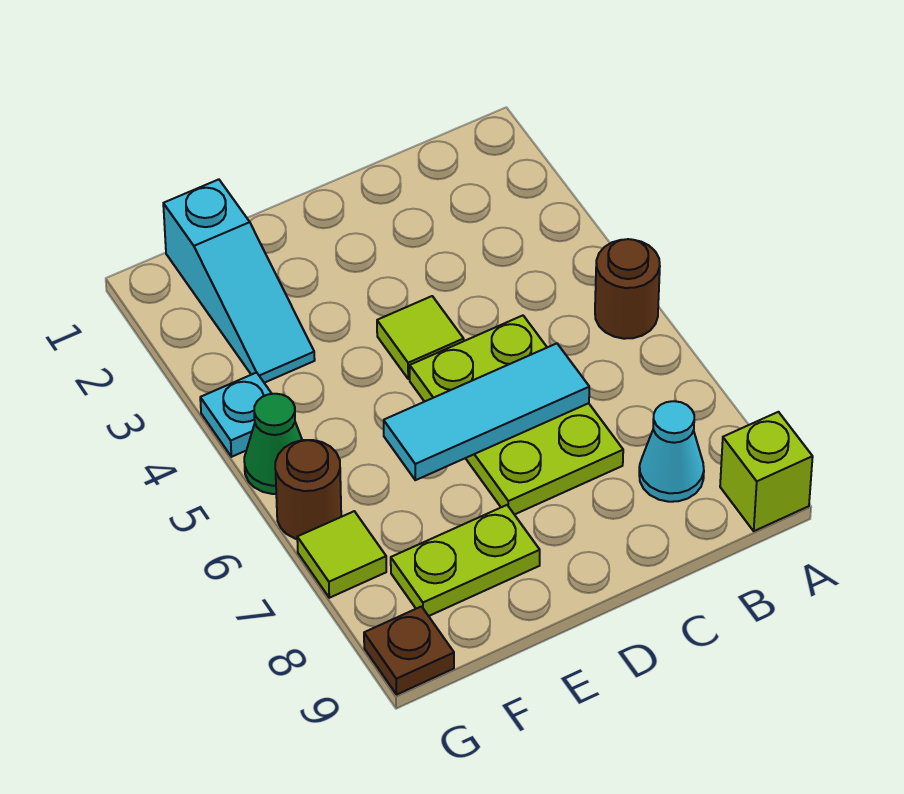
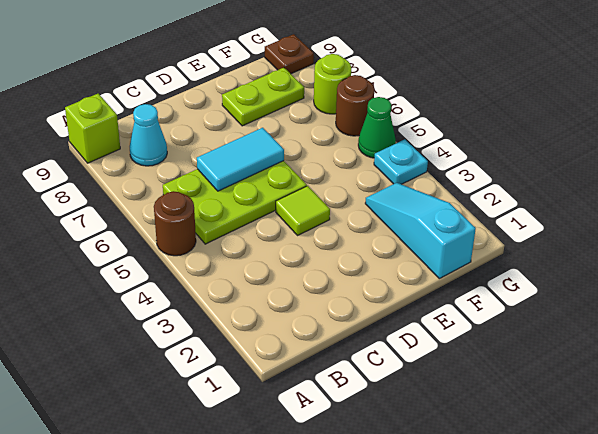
lime plate C5:D7 level 1 -> lime plate B5:D6 level 1
cyan tile C6:E6 level 2 -> cyan tile C6:D6 level 2
lime tile G7 level 1 -> lime round brick G7 level 1

